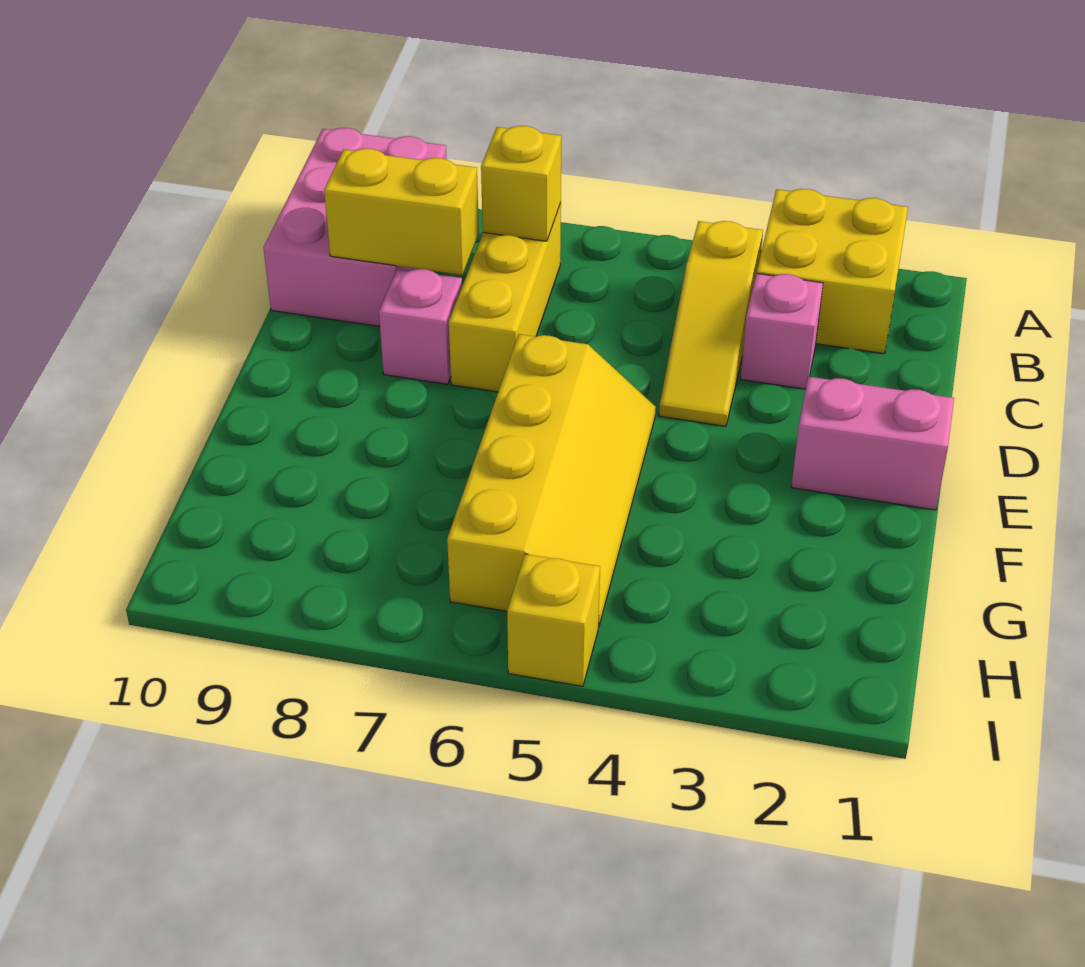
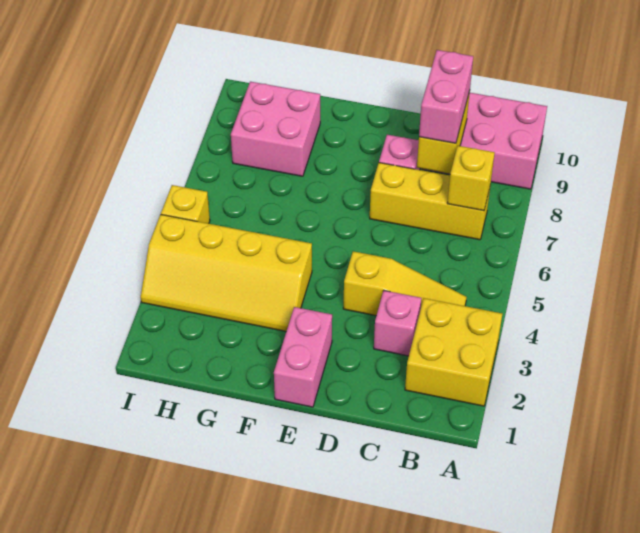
yellow slope B4:D4 level 1 top B -> yellow slope B4:D4 level 1 top D
none -> pink brick C8:C9 level 3
yellow slope E5:H6 level 1 top 6 -> yellow slope F3:I4 level 1 top 4
none -> pink brick G8:H9 level 1

